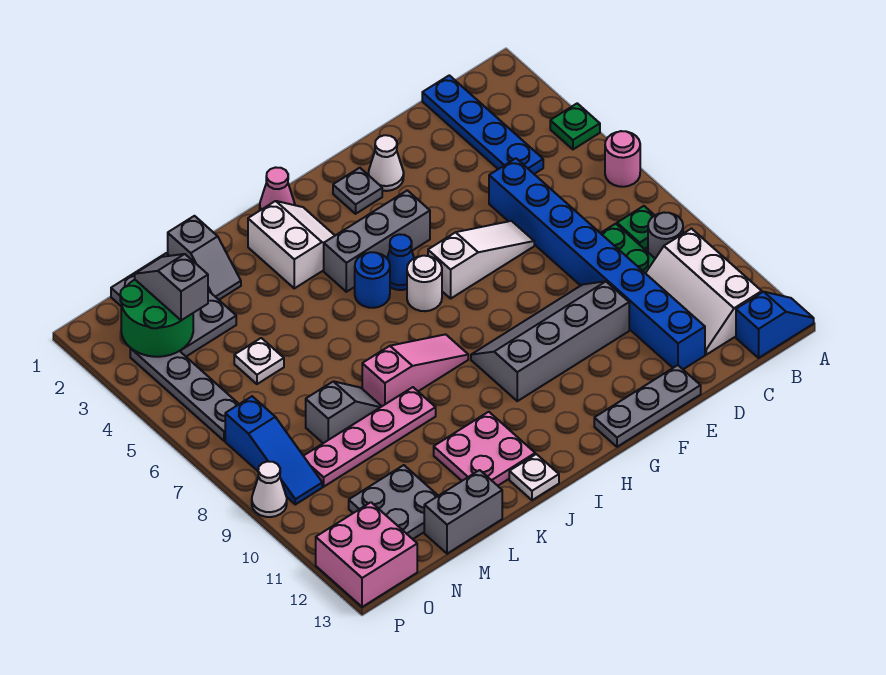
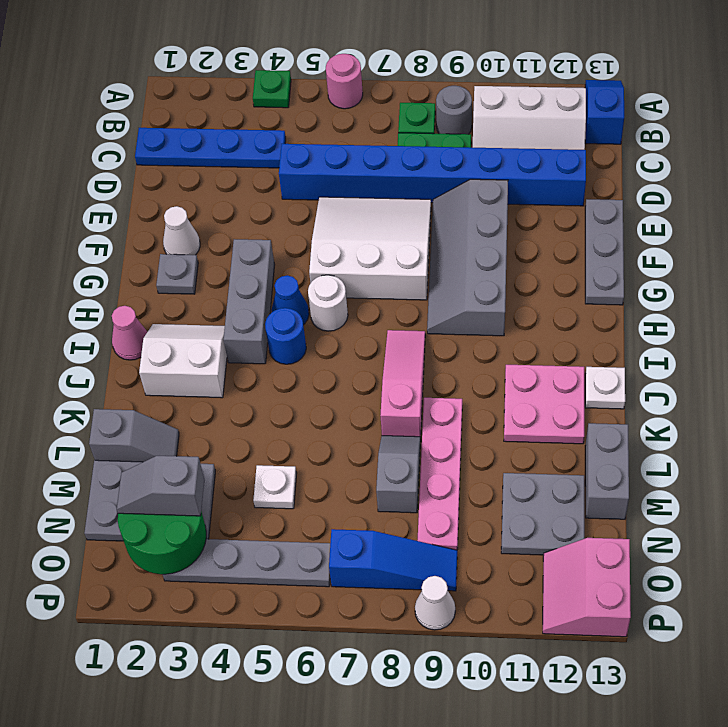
white slope E6:G6 level 1 top G -> white slope E6:G8 level 1 top G
pink brick O12:P13 level 1 -> pink slope O12:P13 level 1 top 13

